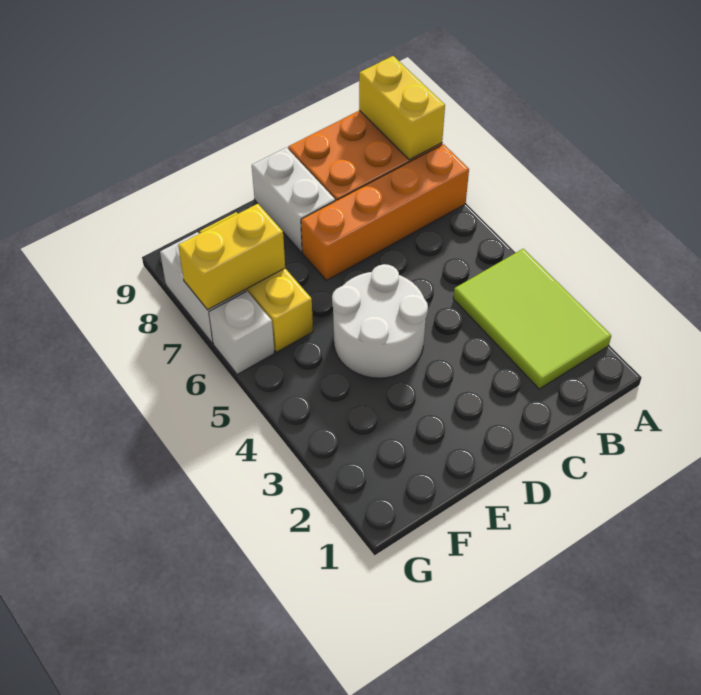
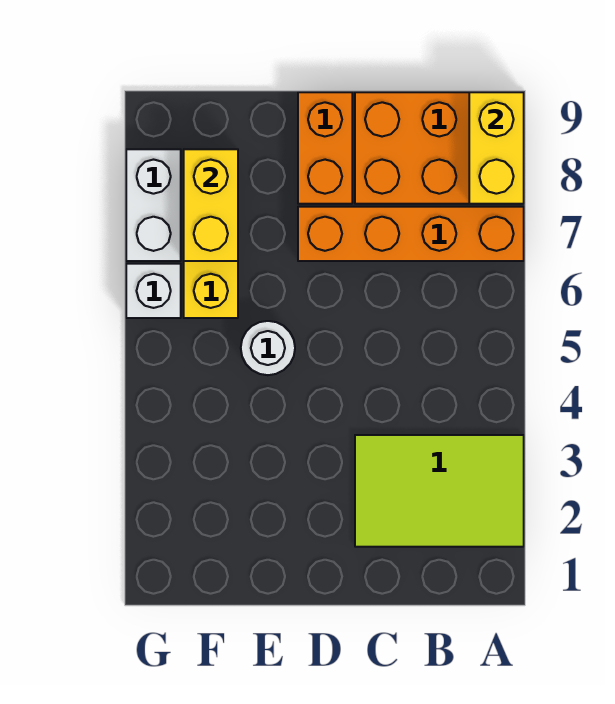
lime tile A2:B4 level 1 -> lime tile A2:C3 level 1
white round brick D4:E5 level 1 -> white round brick E5 level 1
white brick D8:D9 level 1 -> orange brick D8:D9 level 1
yellow brick F7:G7 level 2 -> yellow brick F7:F8 level 2

